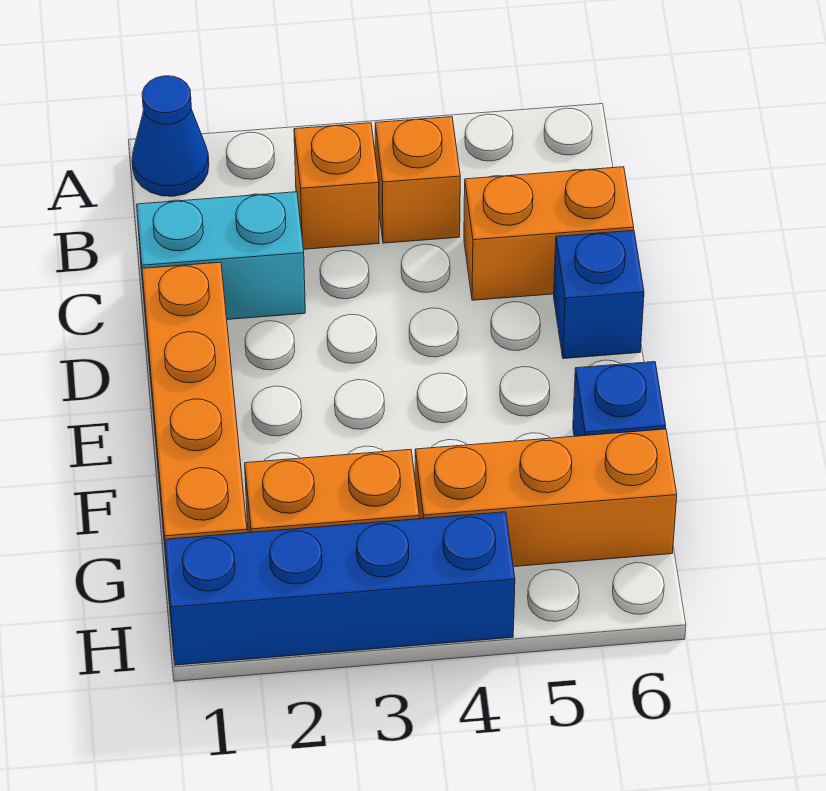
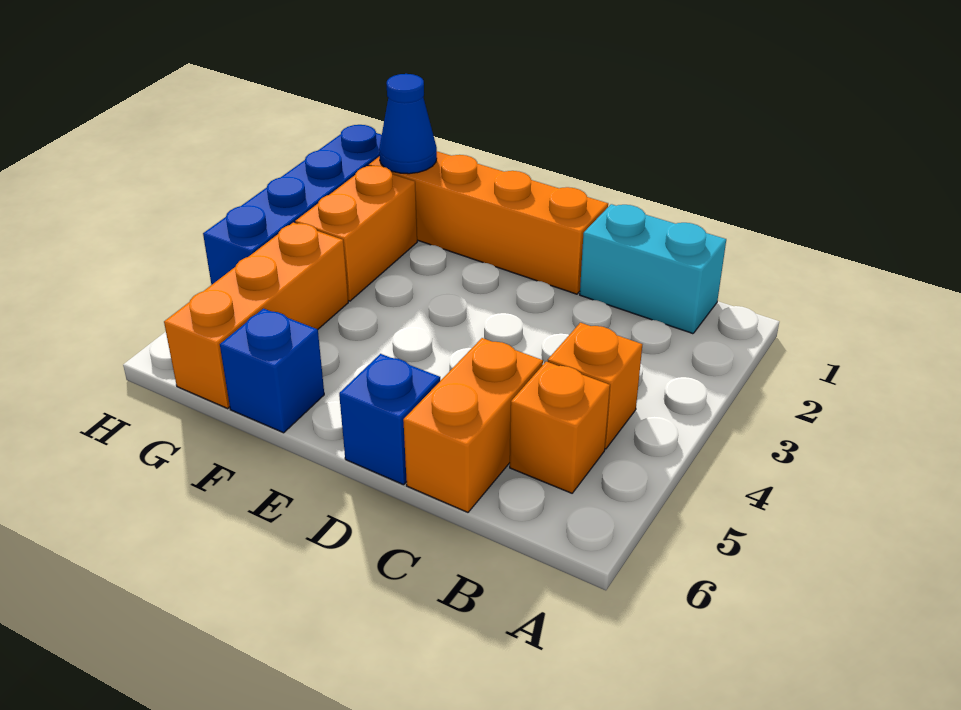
blue cone A1 level 1 -> blue cone G1 level 2
orange brick B3 level 1 -> orange brick B5 level 1
cyan brick C1:C2 level 1 -> cyan brick B1:C1 level 1

